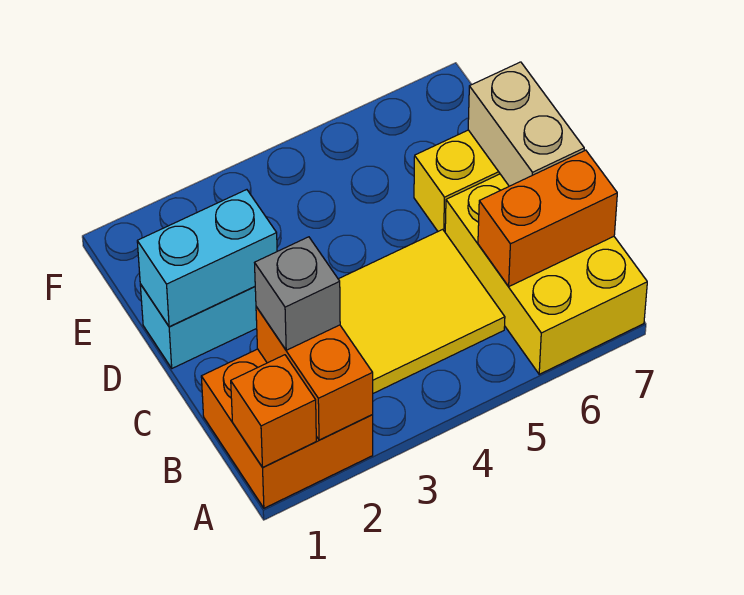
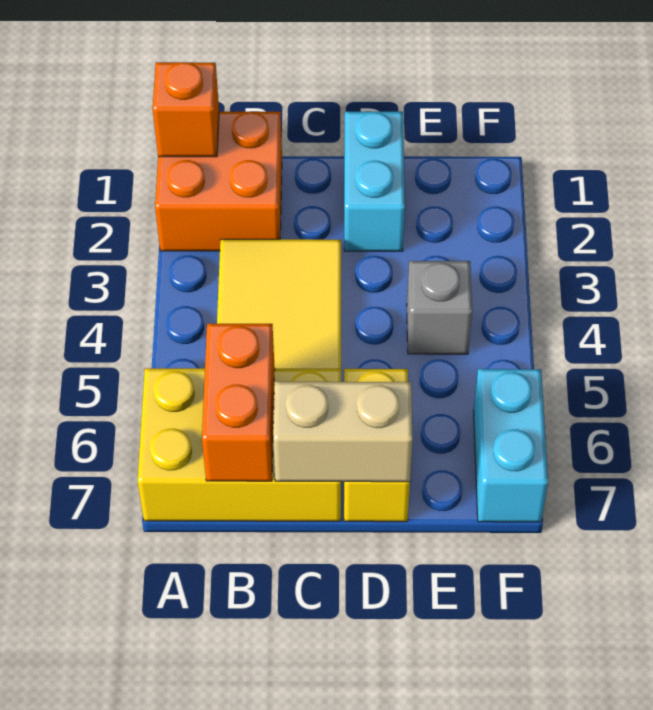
orange brick A2:B2 level 2 -> none
grey brick B2 level 3 -> grey brick E4 level 1
cyan brick D1:D2 level 2 -> cyan brick F6:F7 level 1

